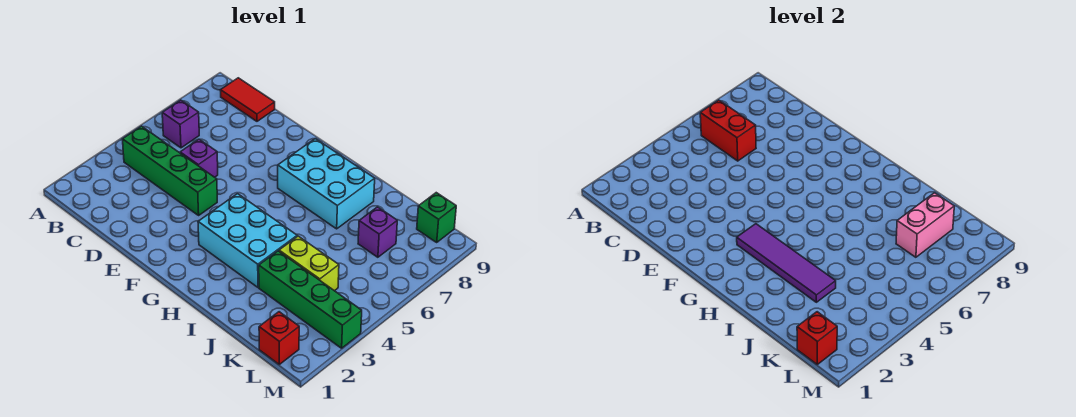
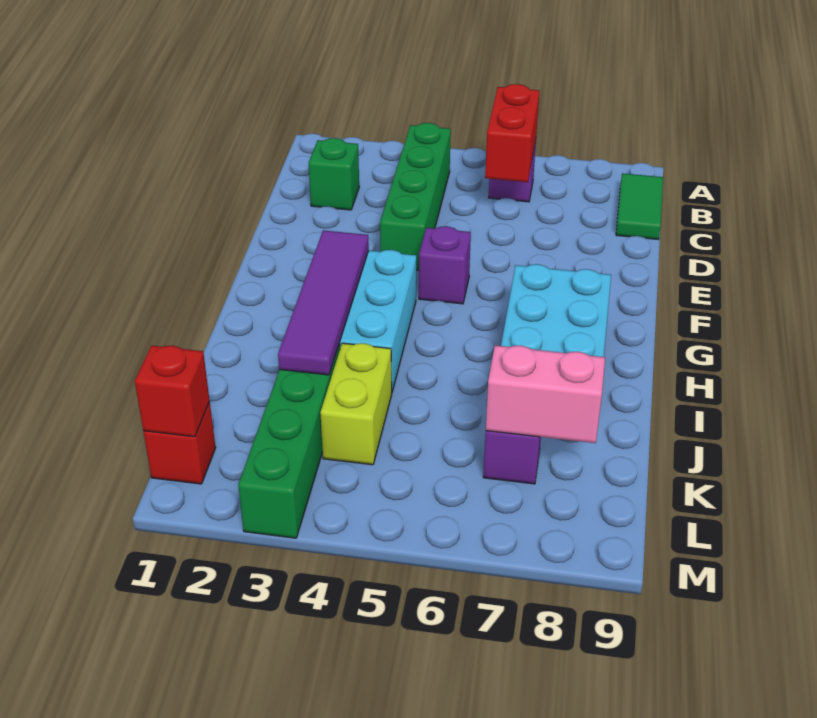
red tile B9:C9 level 1 -> green tile B9:C9 level 1
purple brick D5 level 1 -> purple brick F5 level 1
green brick L9 level 1 -> green brick C2 level 1

